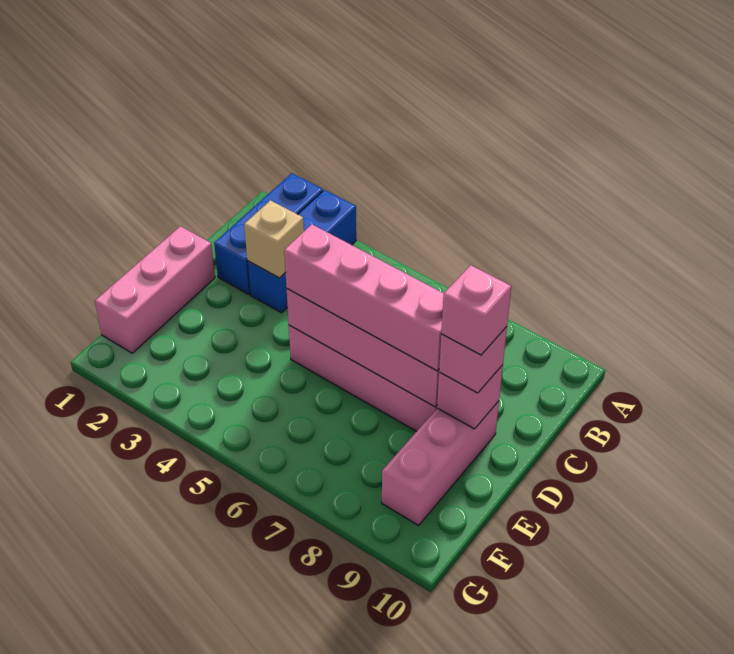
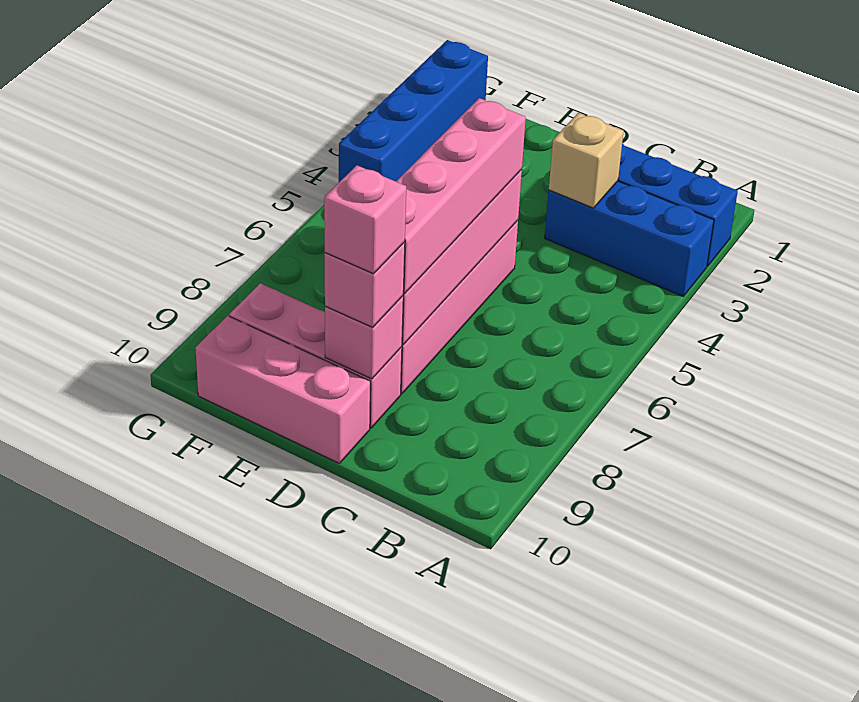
pink brick D1:F1 level 1 -> pink brick D10:F10 level 1
none -> blue brick G1:G4 level 1

